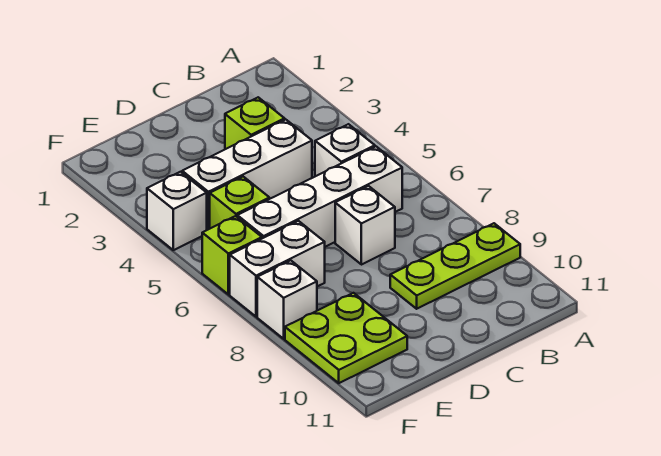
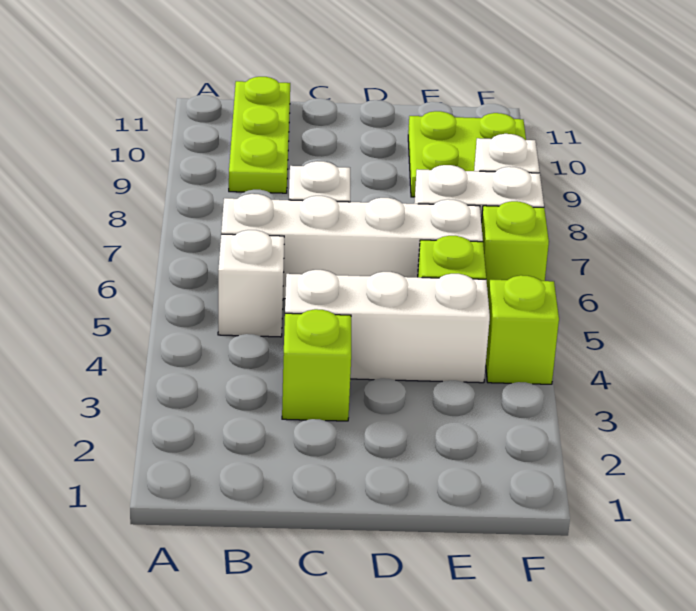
lime plate A9:C9 level 1 -> lime plate B9:B11 level 1
white brick F4 level 1 -> lime brick F4 level 1

